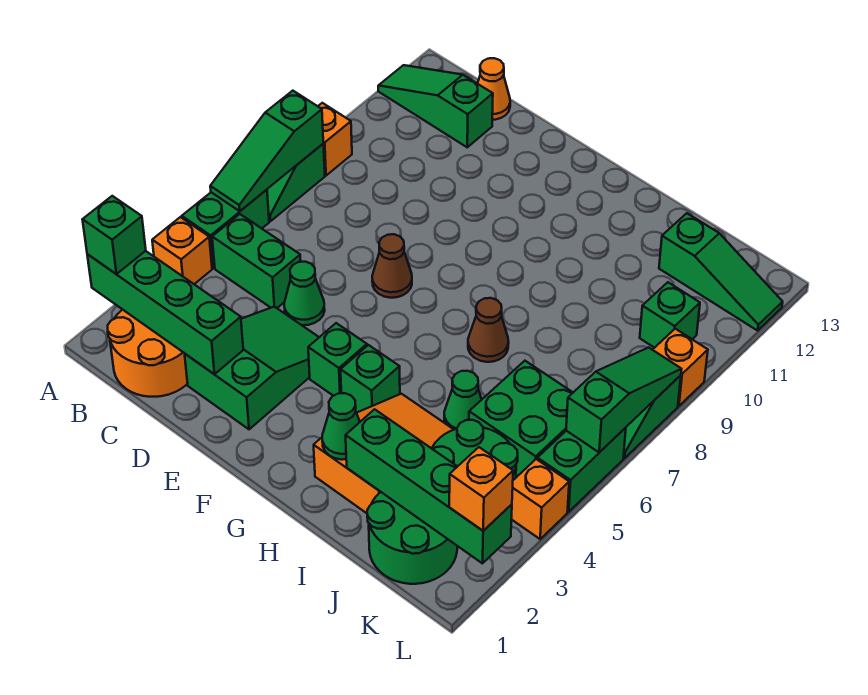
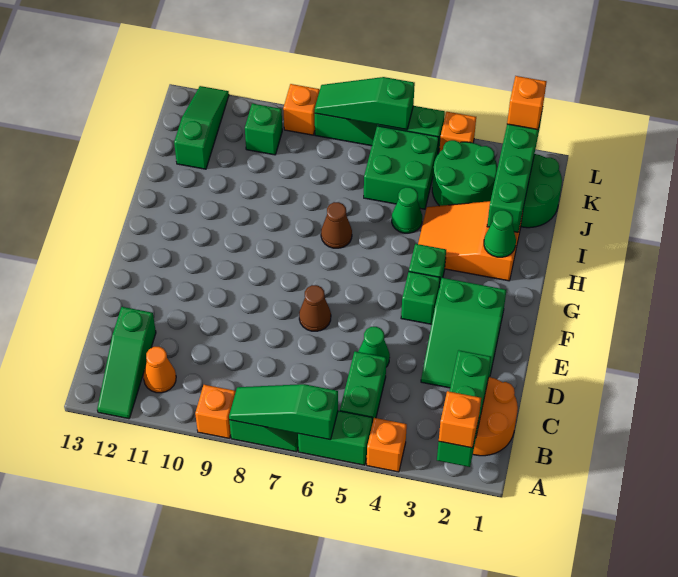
green brick A2:D2 level 2 -> green brick A2:C2 level 2
green brick A2 level 3 -> orange brick A2 level 3
green slope A6:A8 level 2 top 8 -> green slope A6:A8 level 2 top 6
orange cone C13 level 1 -> orange cone B11 level 1
green slope D2:E4 level 1 top 2 -> green slope D2:F3 level 1 top F

